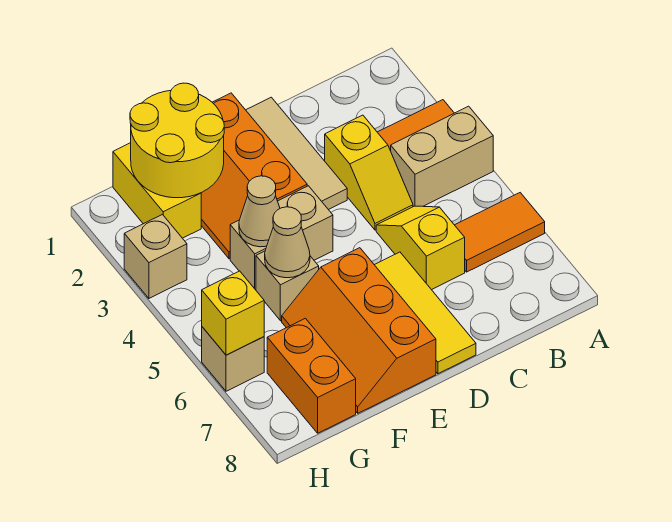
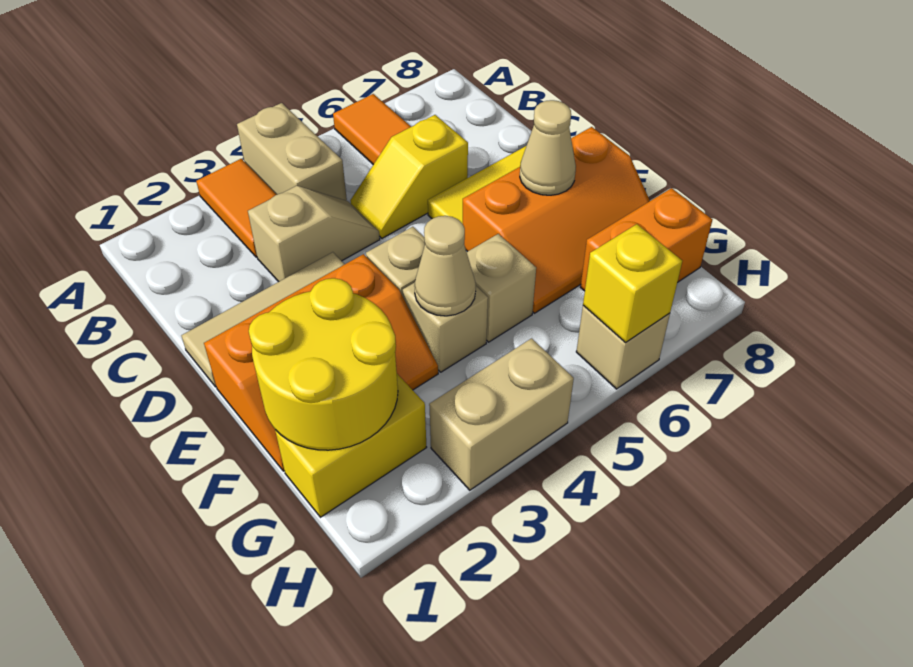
yellow slope C3:C4 level 1 top 3 -> tan slope C3:C4 level 1 top 3
tan cone F5 level 2 -> tan cone E7 level 2
tan brick H3 level 1 -> tan brick H3:H4 level 1

